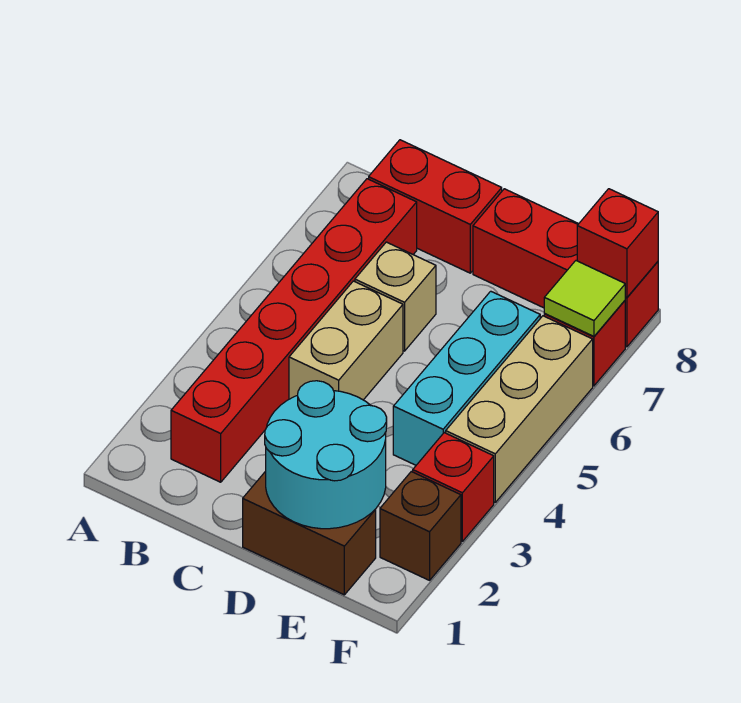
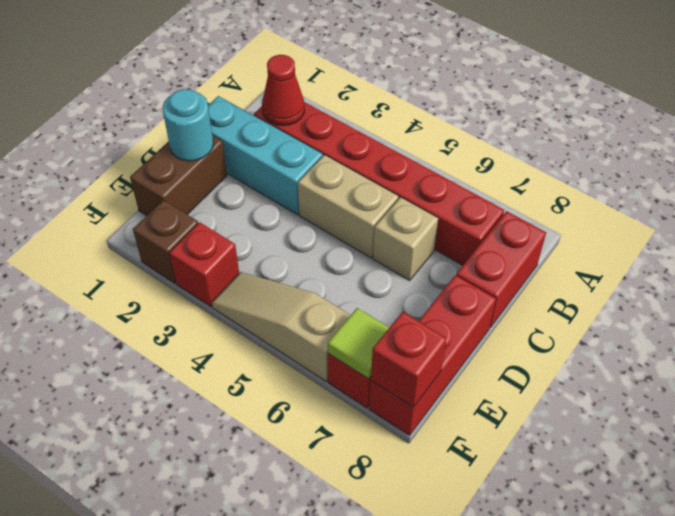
none -> red cone B2 level 2
cyan round brick D1:E2 level 2 -> cyan round brick D1 level 2
cyan brick E4:E6 level 1 -> cyan brick C1:C3 level 1
tan brick F4:F6 level 1 -> tan slope F4:F6 level 1 top 6

